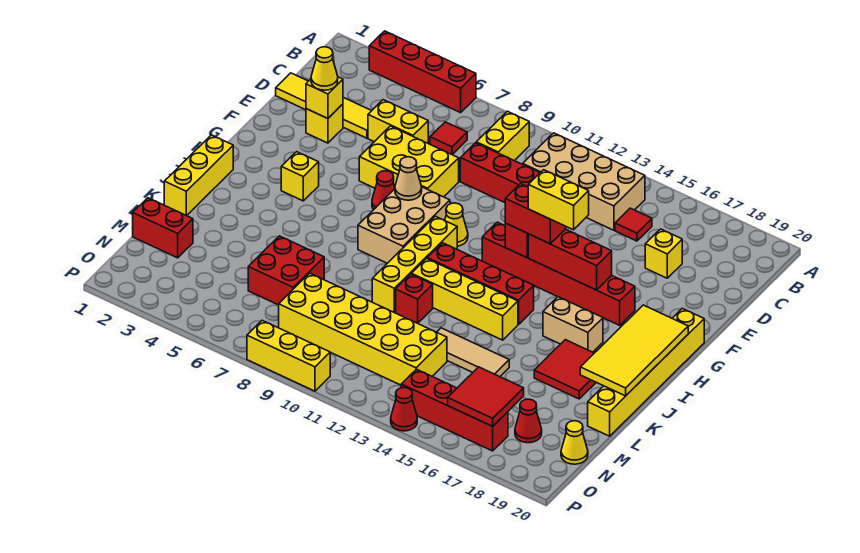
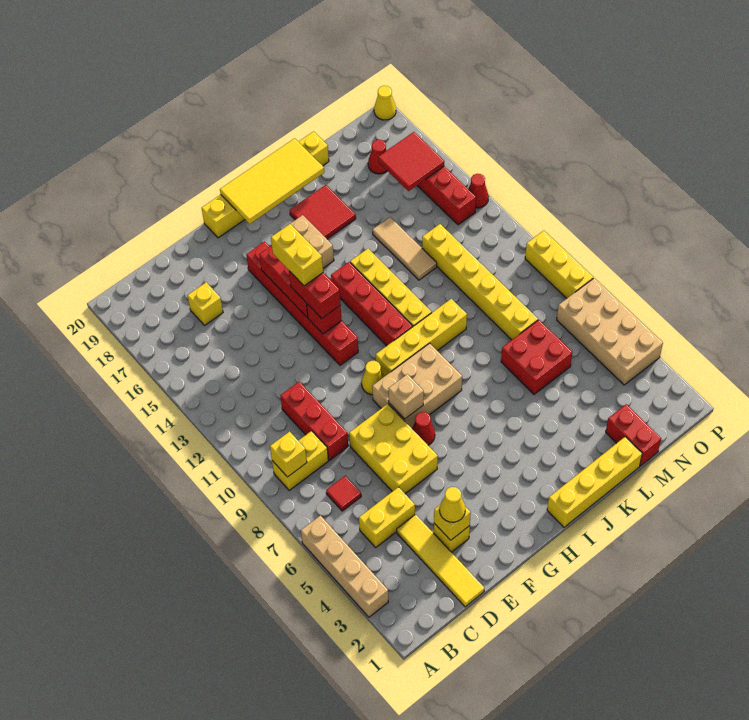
red brick A3:A6 level 1 -> tan brick A3:A6 level 1
tan brick B11:C14 level 1 -> tan brick O4:P7 level 1
red tile C15 level 1 -> none
yellow brick D5:D6 level 1 -> yellow brick C5:D5 level 1
tan cone G8 level 2 -> tan brick G8 level 2
yellow brick H4 level 1 -> yellow brick B9 level 2
yellow brick I1:K1 level 1 -> yellow brick I1:L1 level 1
red brick K11 level 1 -> none
yellow brick M8:N13 level 1 -> yellow brick M8:M13 level 1
yellow cone N20 level 1 -> yellow cone P20 level 1

